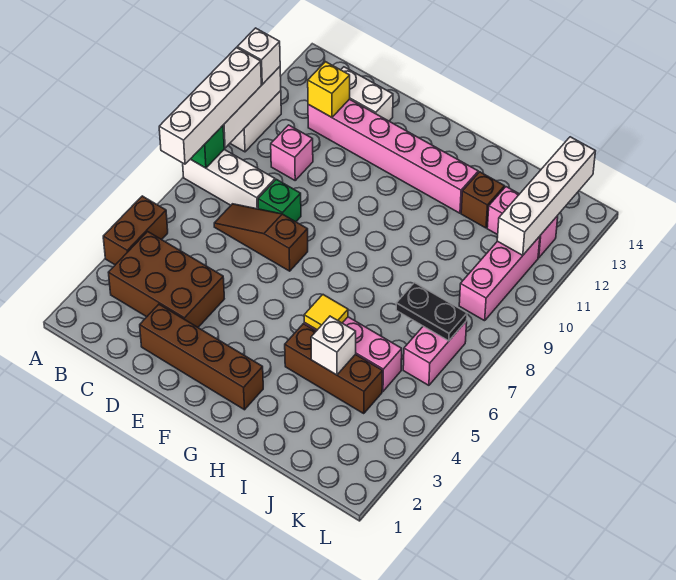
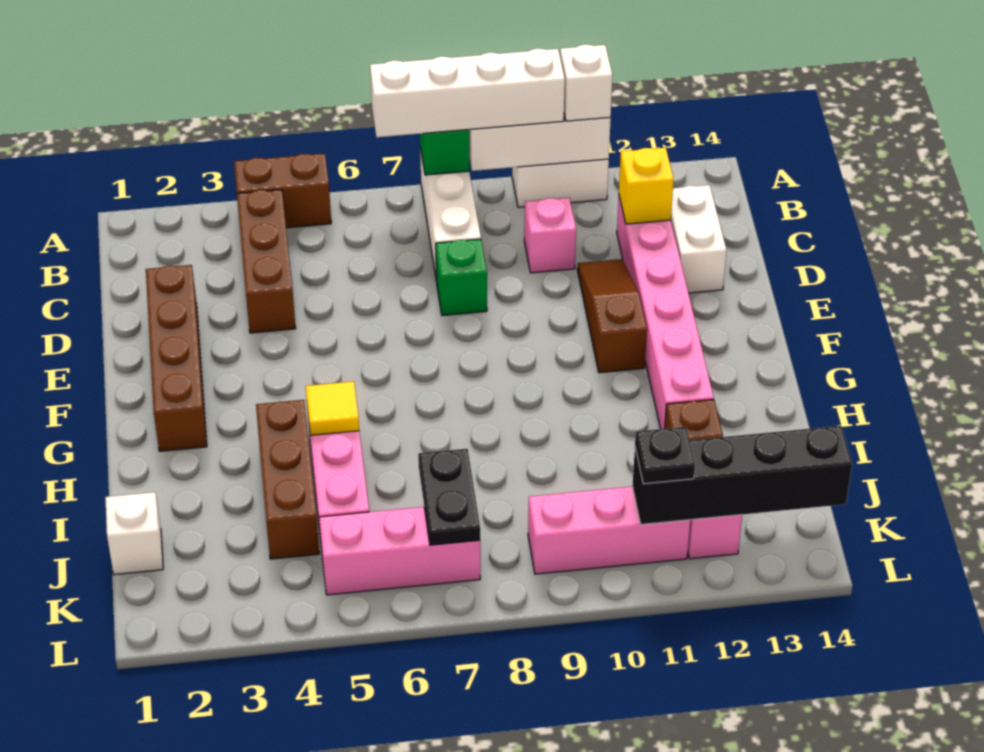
brown brick B3:D4 level 1 -> brown brick B4:D4 level 1
brown slope C7:E7 level 1 top E -> brown slope D11:F11 level 1 top F
white brick I4 level 2 -> white brick J1 level 1
pink brick K6:K7 level 1 -> pink brick K5:K7 level 1
white brick K11:K14 level 2 -> black brick K11:K14 level 2
none -> black plate K11 level 3

